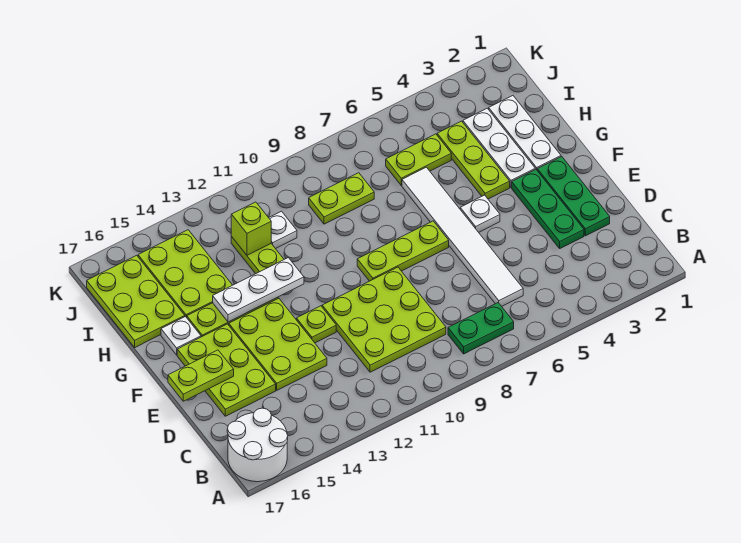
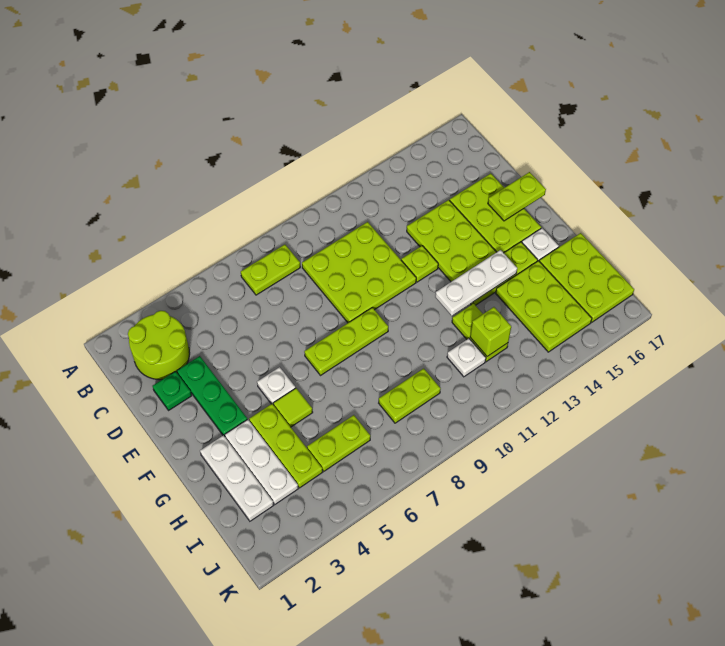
white round brick A16:B17 level 1 -> none
none -> lime round brick B2:C3 level 1
green plate B7:B8 level 1 -> lime plate B7:B8 level 1
white tile C6:H6 level 1 -> none
green plate D2:F2 level 1 -> green plate D2 level 1
none -> lime tile G5 level 1

